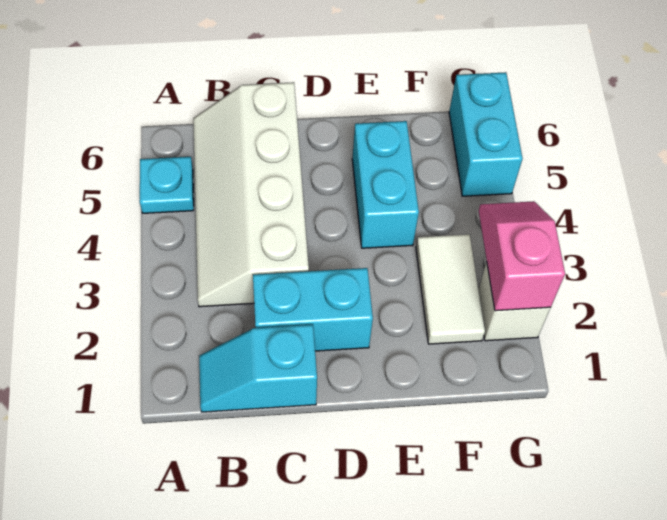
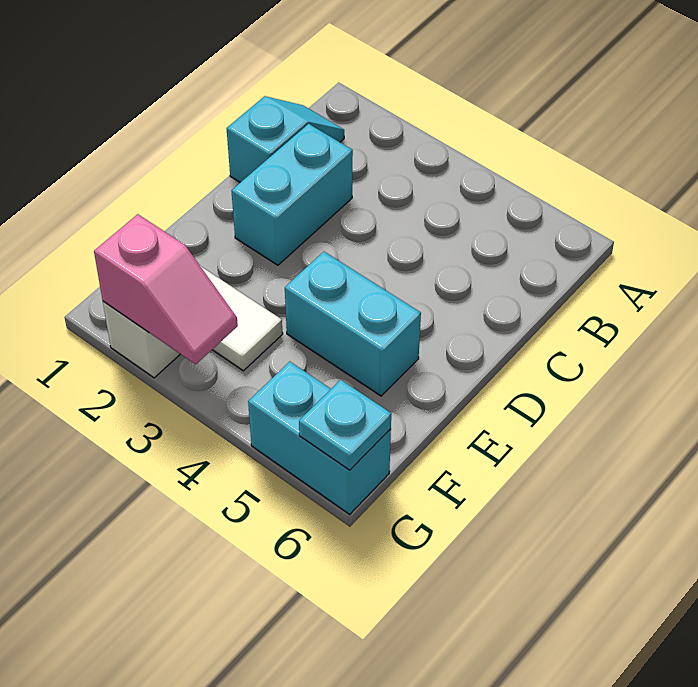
cyan plate A5 level 1 -> cyan plate G6 level 2
white slope B3:C6 level 1 top C -> none

